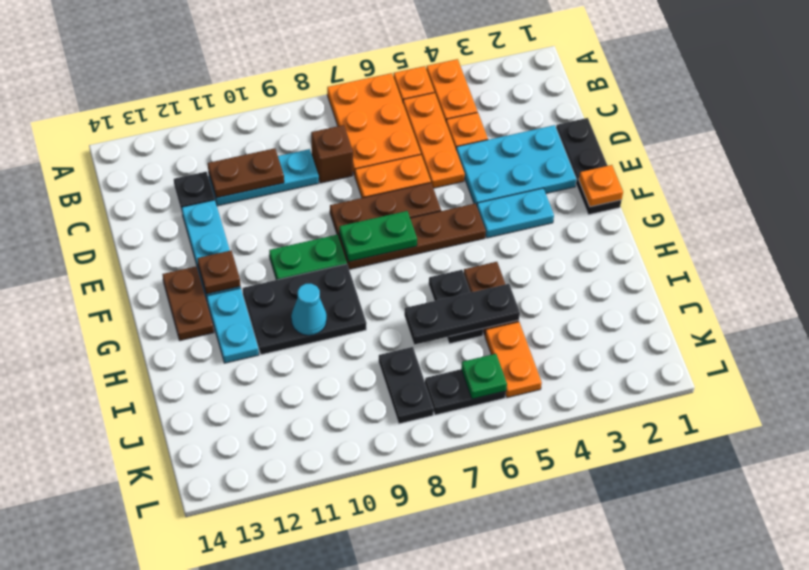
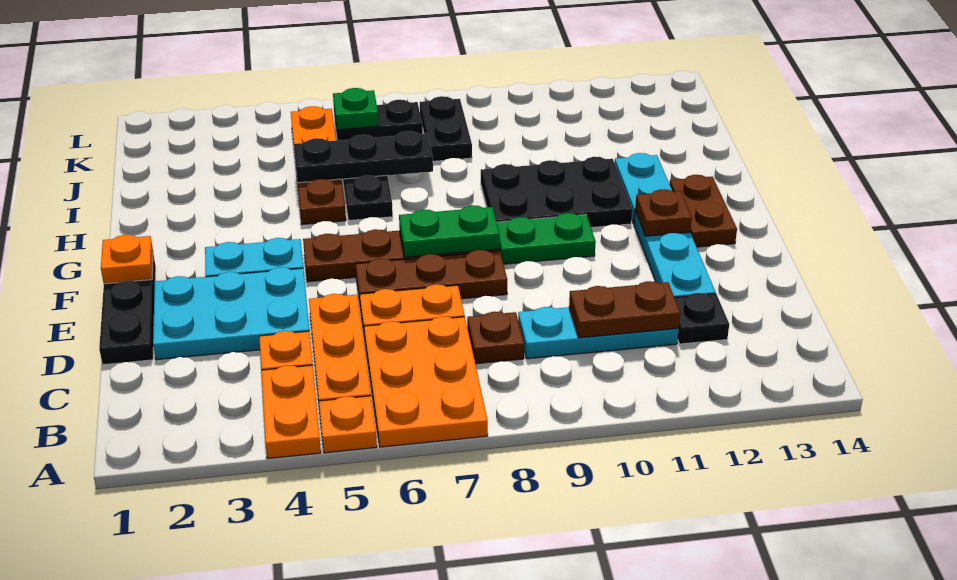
brown brick C8 level 1 -> brown plate C8 level 1
cyan cone H10 level 2 -> none

